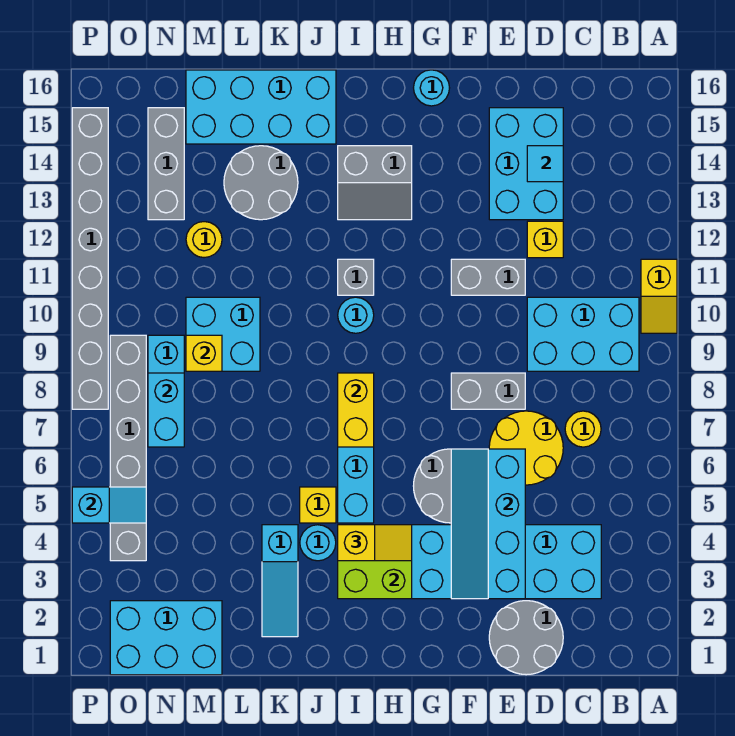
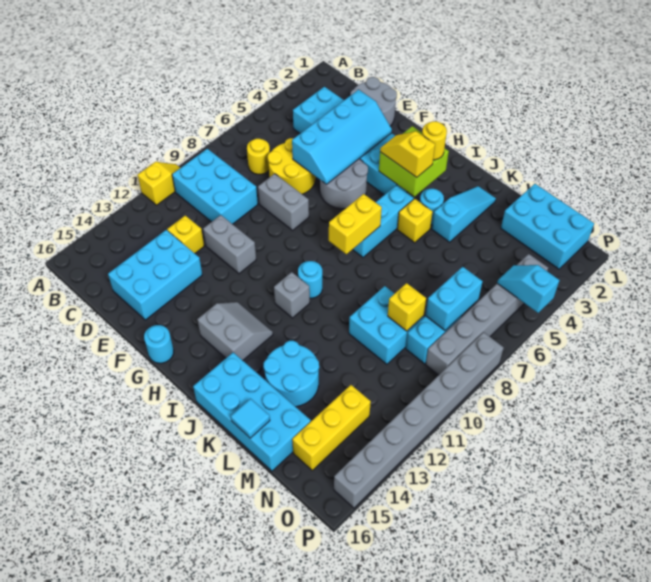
cyan tile D14 level 2 -> cyan tile L16 level 2
grey round brick K13:L14 level 1 -> cyan round brick K13:L14 level 1
yellow round brick M12 level 1 -> yellow round brick I3 level 3
grey brick N13:N15 level 1 -> yellow brick N13:N15 level 1

